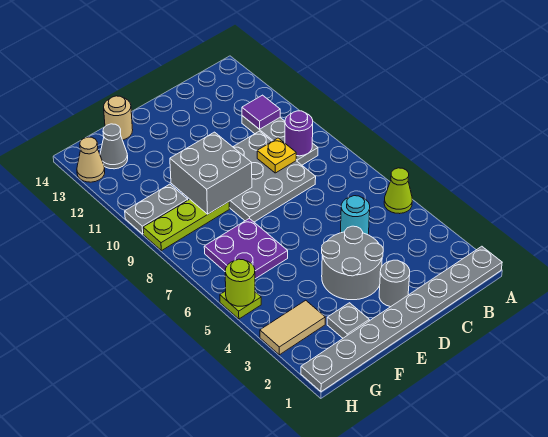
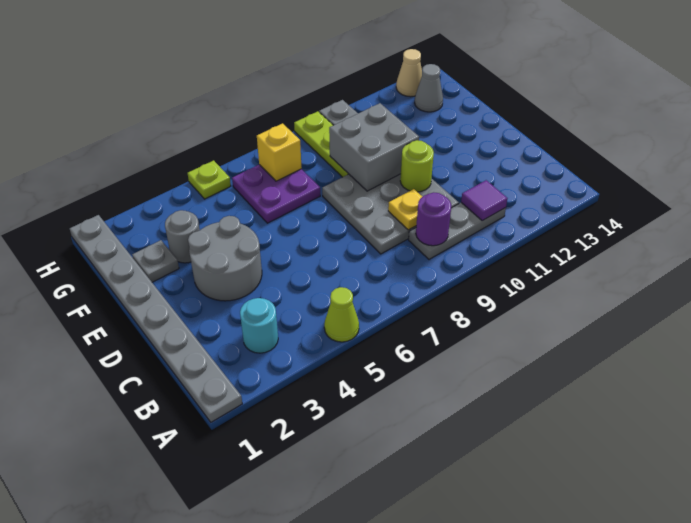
cyan round brick C5 level 1 -> cyan round brick B3 level 1
grey round brick D2 level 1 -> grey round brick F3 level 1
tan round brick F14 level 1 -> none
tan tile G3:H3 level 1 -> none
none -> yellow brick G7 level 2
lime round brick H5 level 2 -> lime round brick D10 level 2

